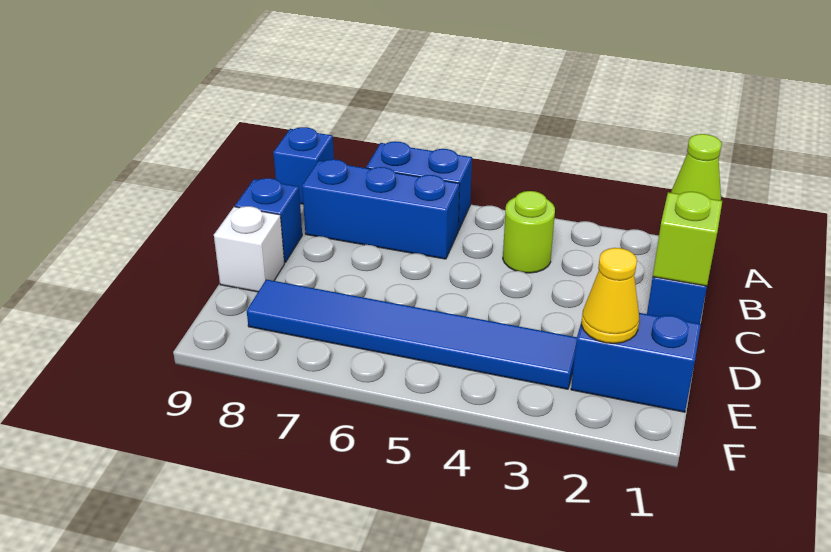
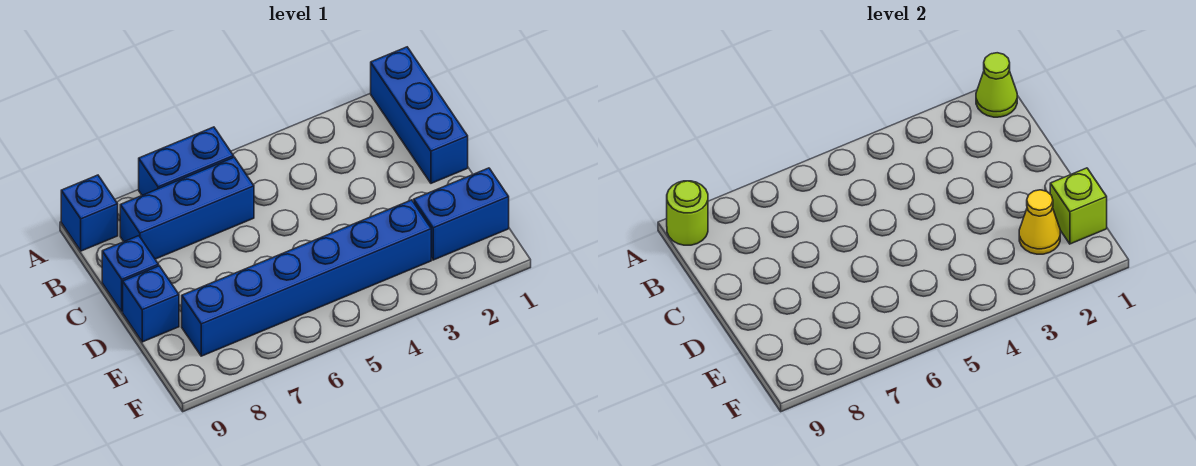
lime round brick B4 level 1 -> lime round brick A9 level 2
lime brick C1 level 2 -> lime brick E1 level 2
white brick D9 level 1 -> blue brick D9 level 1
blue tile E3:E8 level 1 -> blue brick E3:E8 level 1

